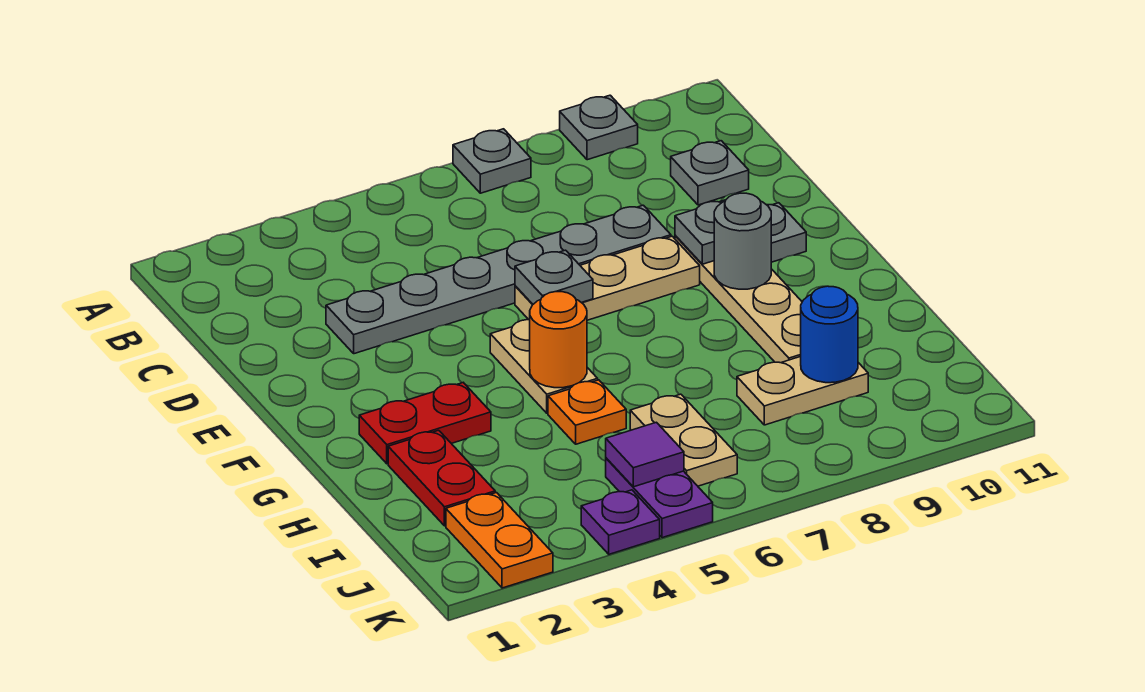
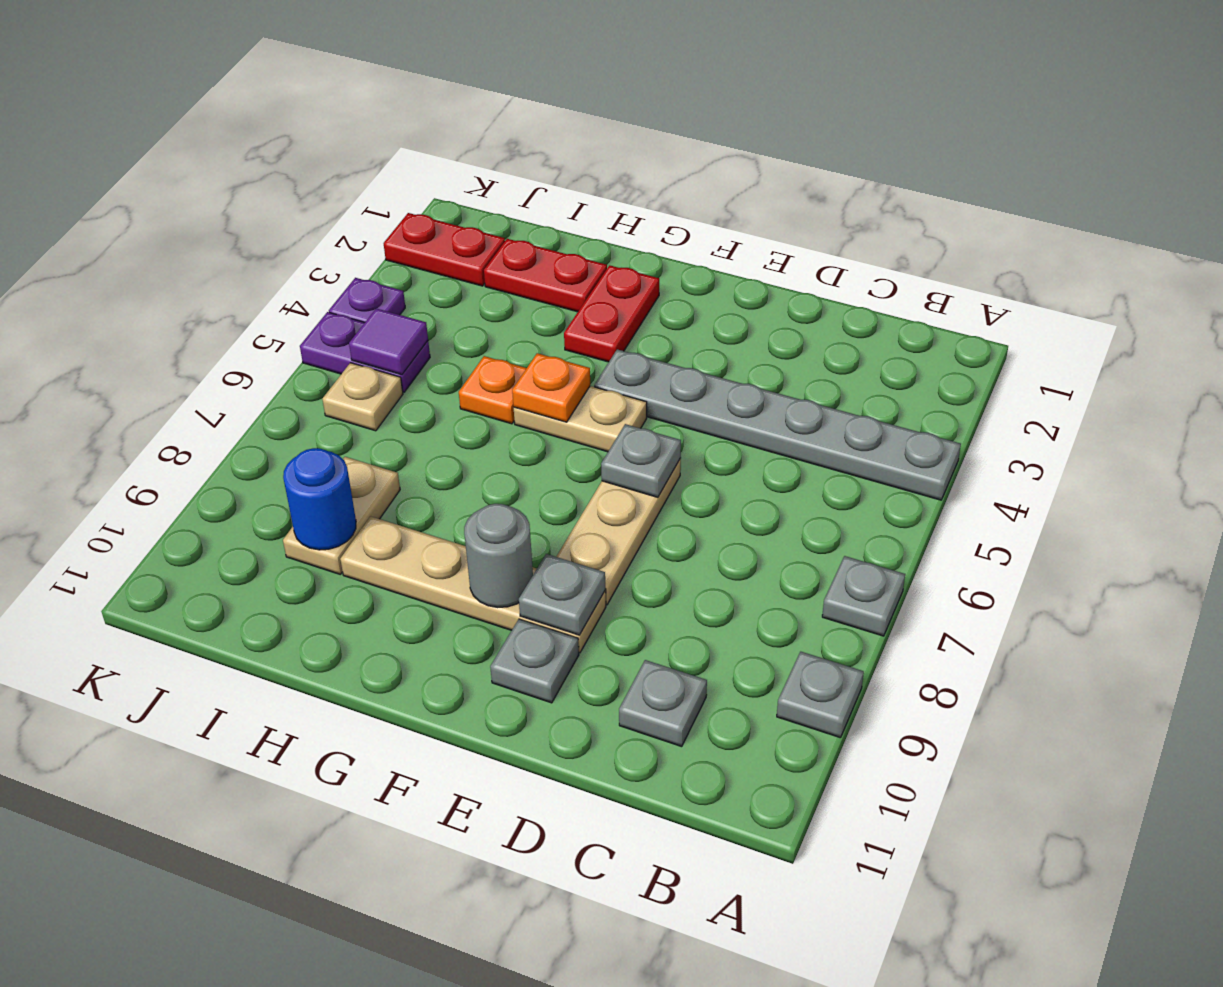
grey plate D3:D8 level 1 -> grey plate A4:F4 level 1
orange round brick G5 level 2 -> orange plate G5 level 2
tan plate I6:J6 level 1 -> tan plate J6 level 1
orange plate J2:K2 level 1 -> red plate J2:K2 level 1

